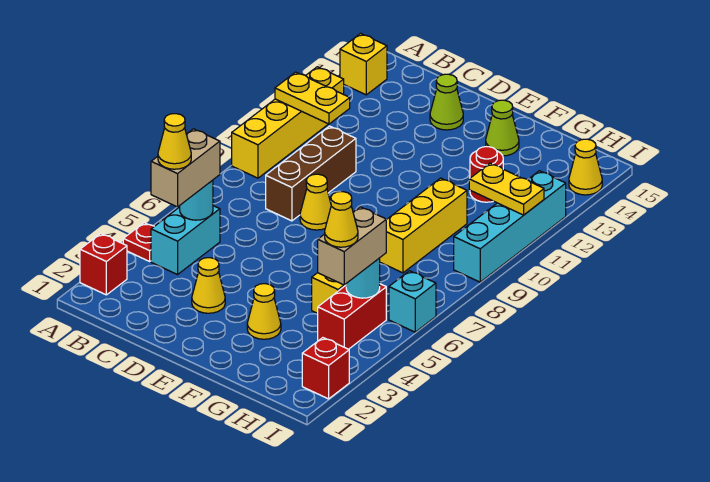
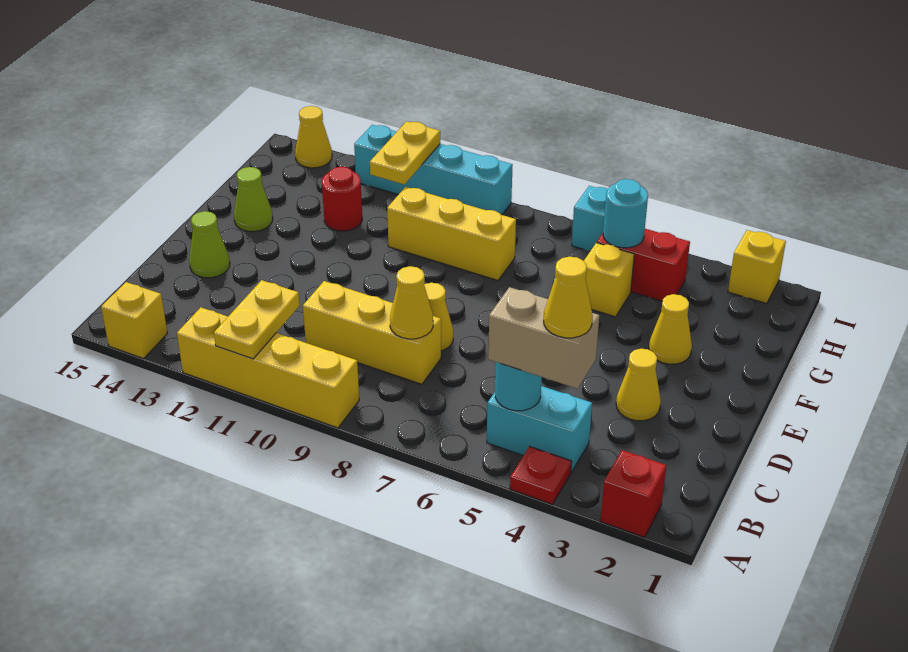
brown brick C8:C10 level 1 -> yellow brick C8:C10 level 1
tan brick H4:H5 level 3 -> none
yellow cone H4 level 4 -> yellow cone C8 level 2
red brick I2 level 1 -> yellow brick I2 level 1

